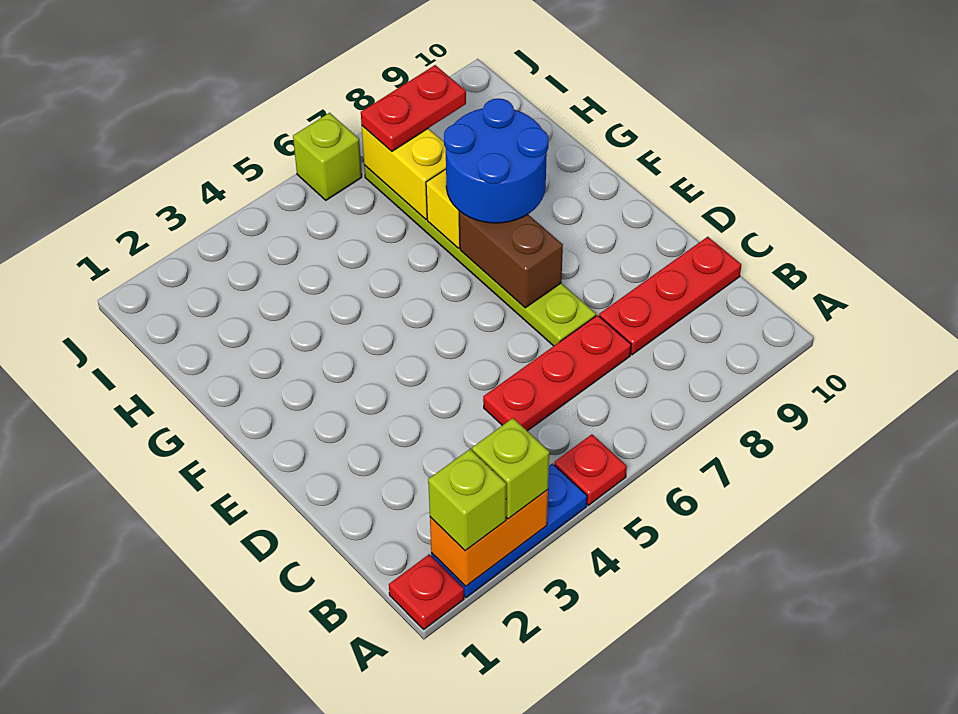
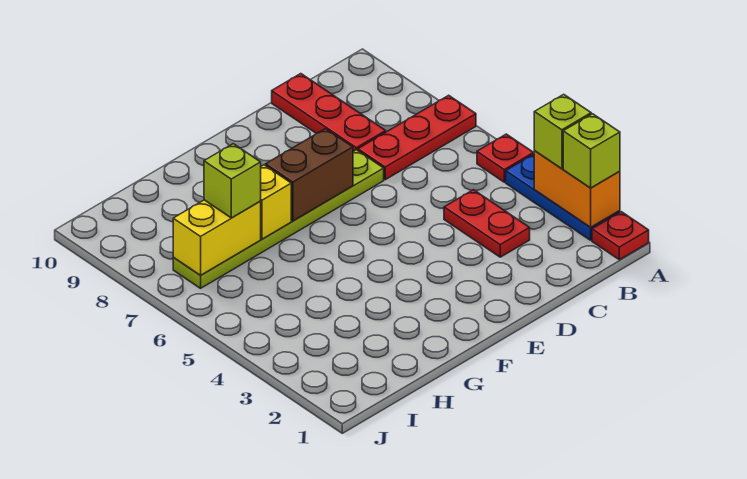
red plate C5:C7 level 1 -> red plate A7:C7 level 1
blue round brick F7:G8 level 3 -> none
red plate I7:I8 level 3 -> red plate C3:C4 level 1
lime brick J6 level 1 -> lime brick H7 level 3

